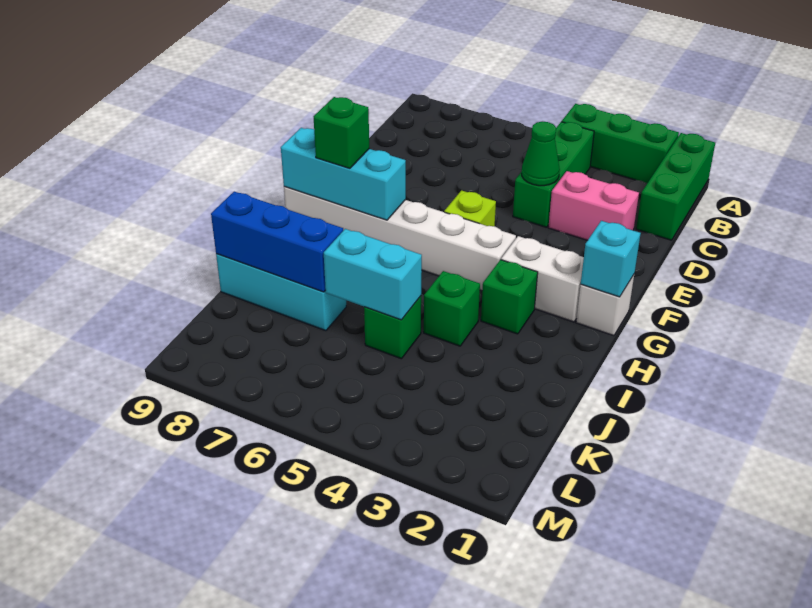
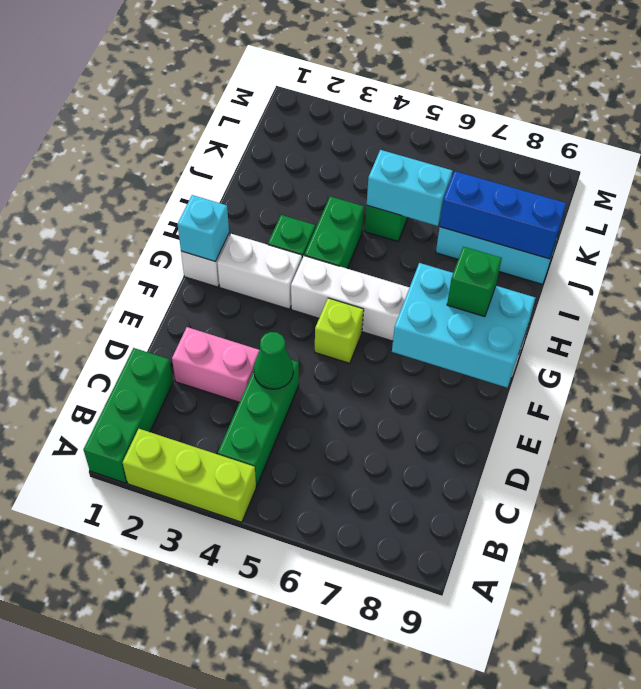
green brick A2:A4 level 1 -> lime brick A2:A4 level 1
cyan brick G7:G9 level 2 -> cyan brick F7:G9 level 2
green brick I4 level 1 -> green brick H4:I4 level 1

